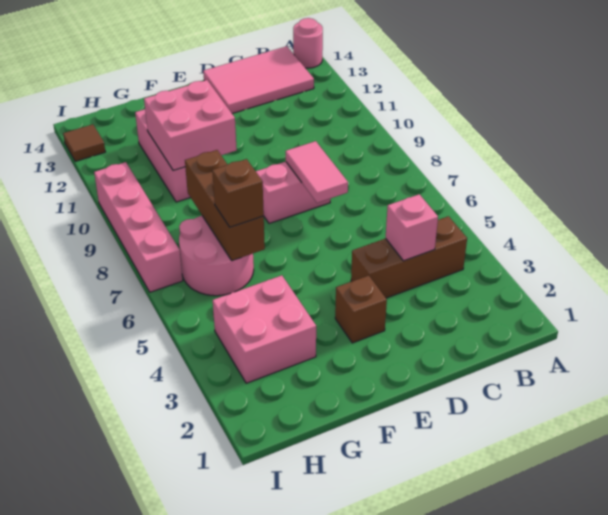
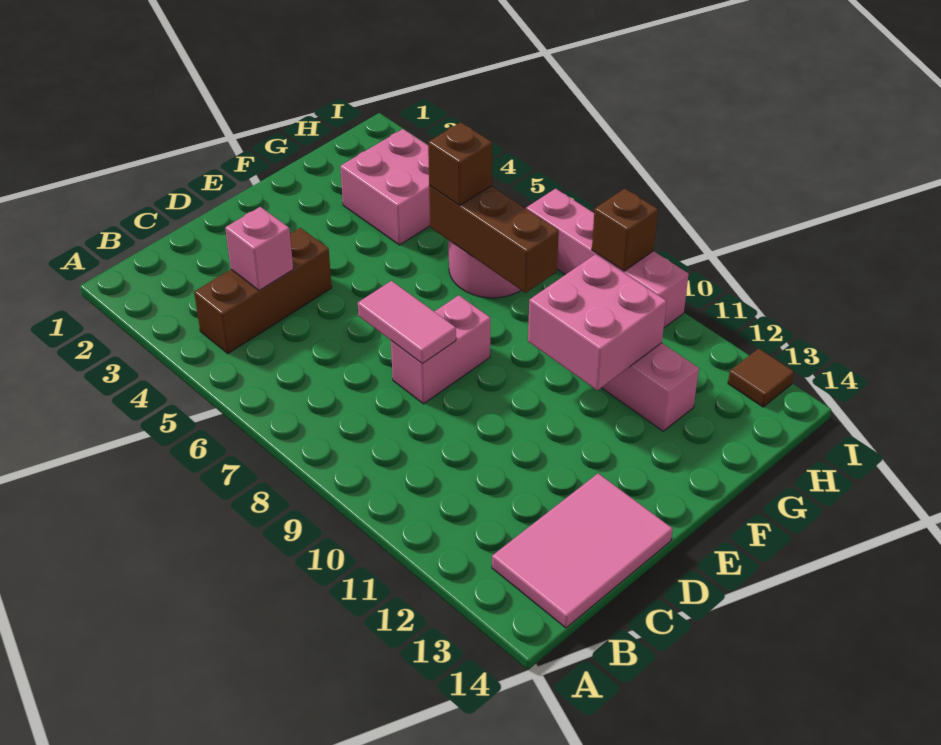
pink round brick A14 level 1 -> none
brown brick E3 level 1 -> brown brick I9 level 2

